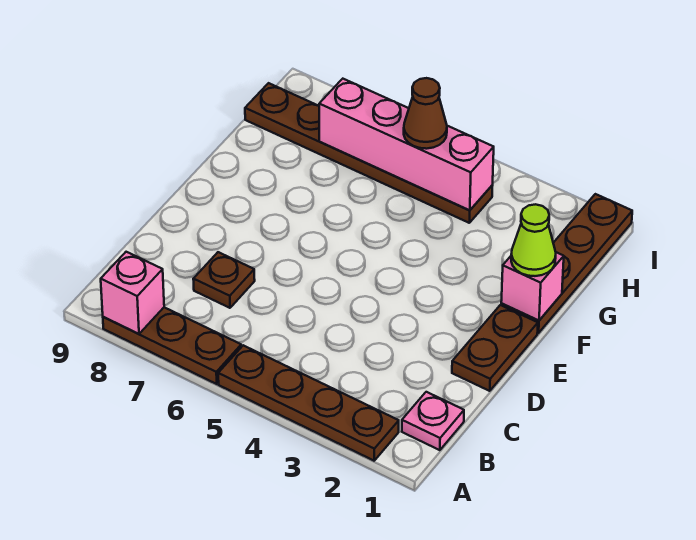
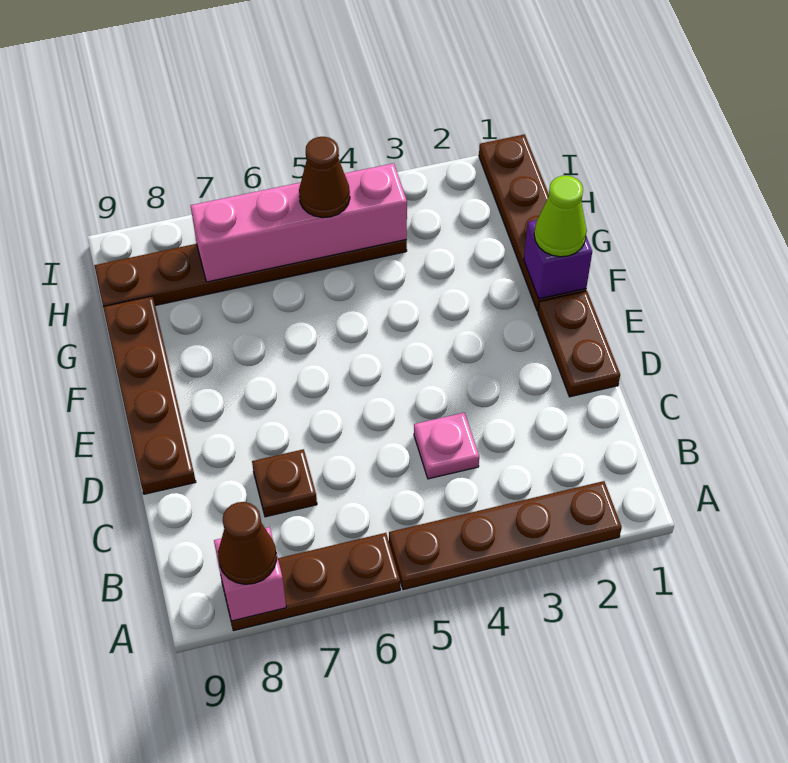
none -> brown cone A8 level 3
pink plate B1 level 1 -> pink plate C4 level 1
none -> brown plate D9:G9 level 1
pink brick F1 level 2 -> purple brick F1 level 2

